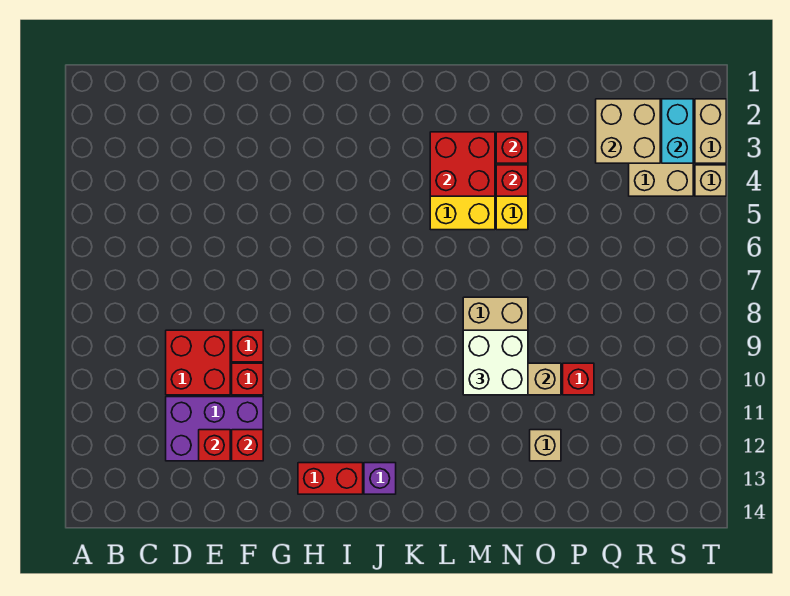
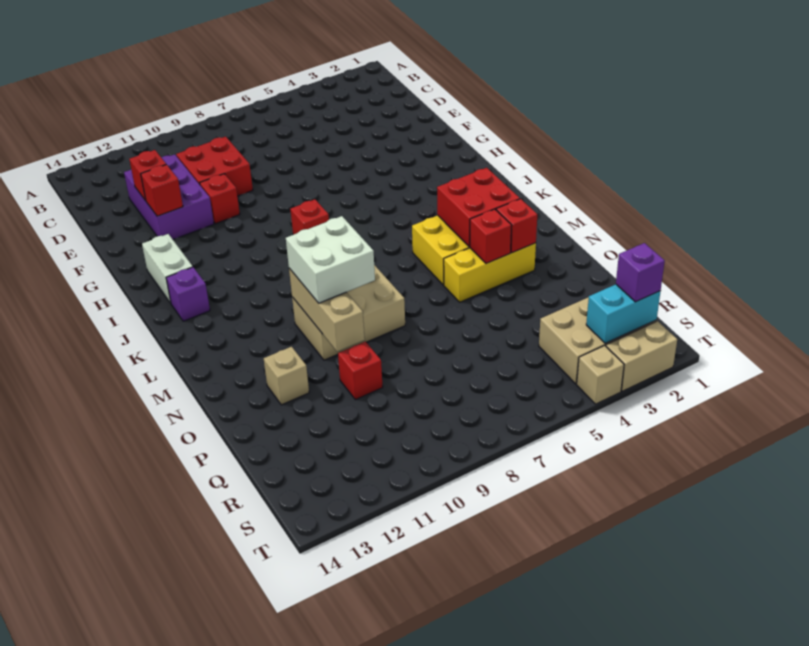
red brick F9 level 1 -> red brick I8 level 1
red brick H13:I13 level 1 -> white brick H13:I13 level 1
tan brick Q2:R3 level 2 -> none
none -> purple brick S2 level 3

